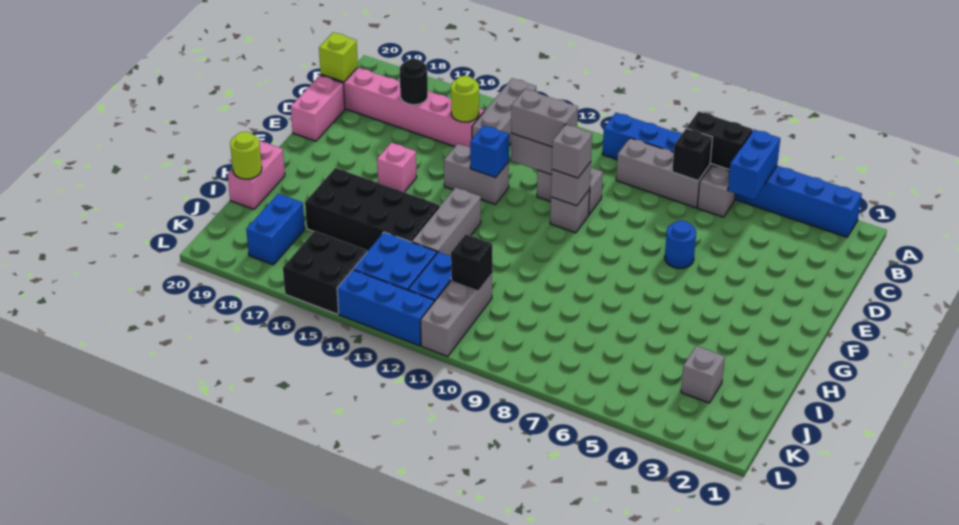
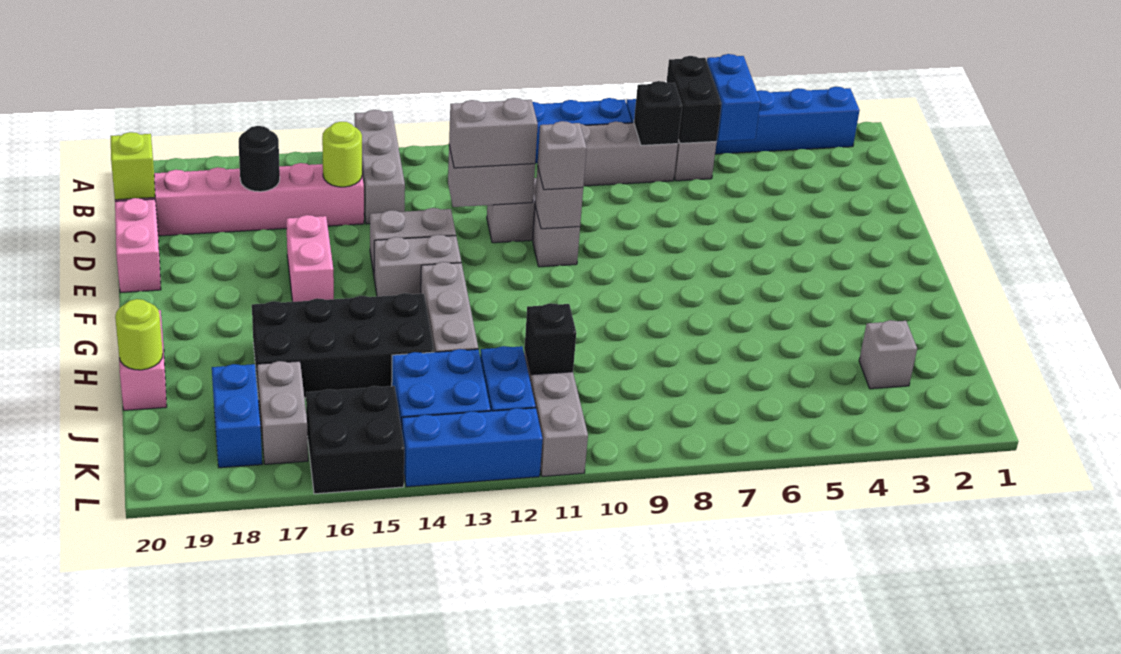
black brick A6:A7 level 2 -> black brick A6:B6 level 2
blue round brick E6 level 1 -> none
blue brick E13 level 2 -> none
none -> grey brick F13:F14 level 1
pink brick F16 level 1 -> pink brick E16:F16 level 1
none -> grey brick J17:K17 level 1

